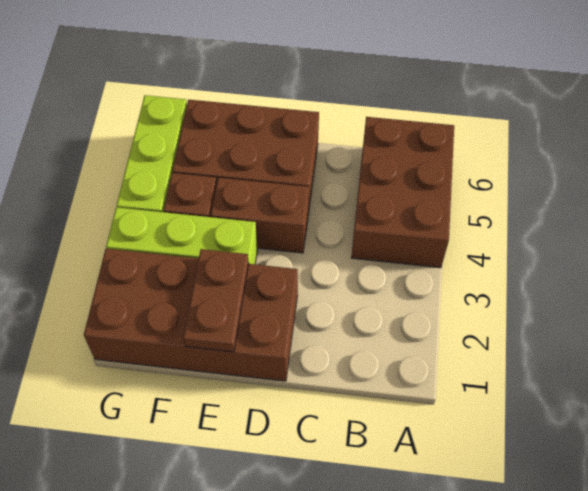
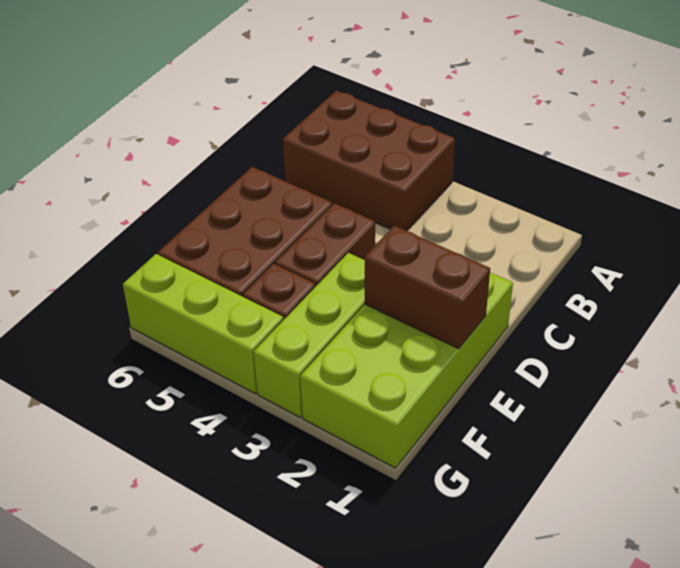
brown brick D1:G2 level 1 -> lime brick D1:G2 level 1
brown plate E1:E2 level 2 -> brown brick E1:E2 level 2

